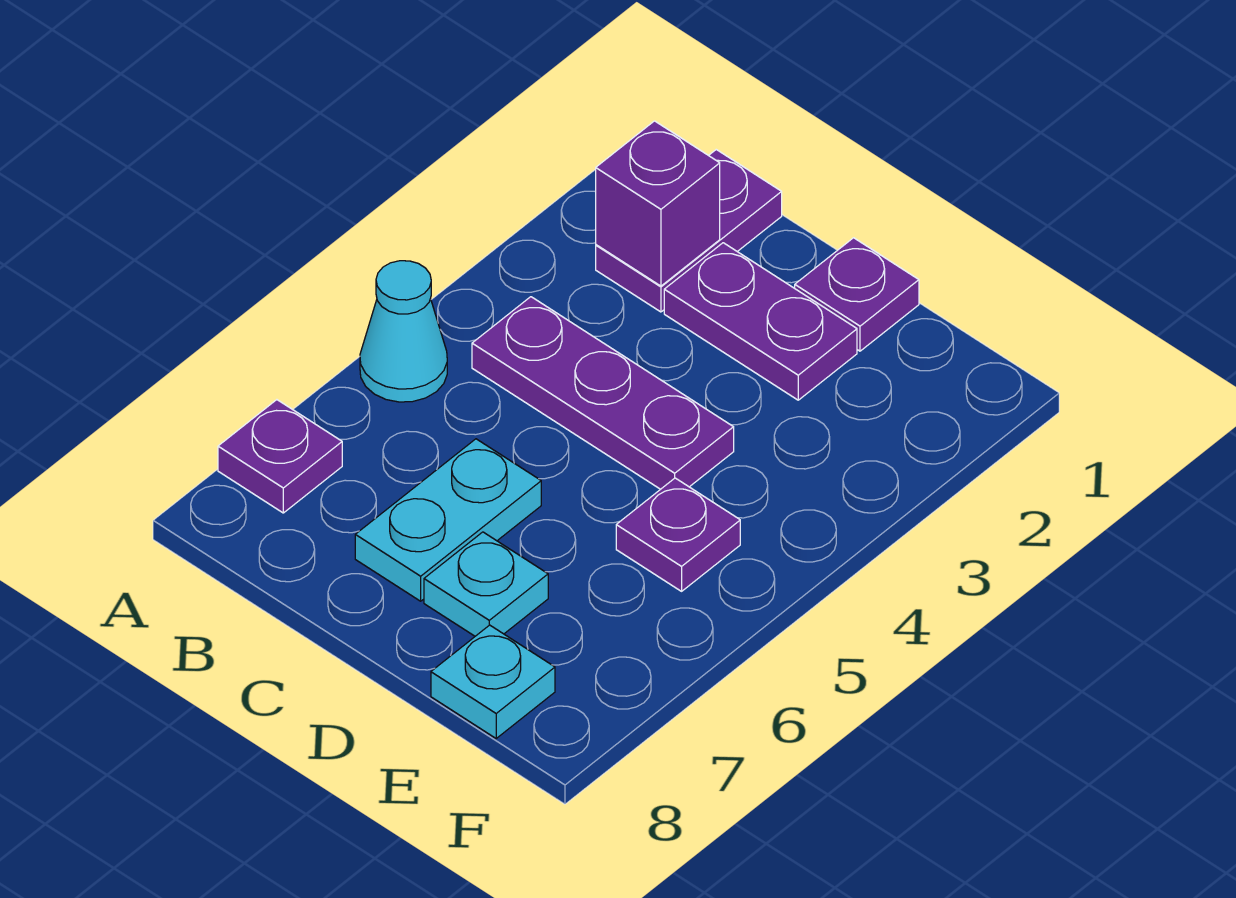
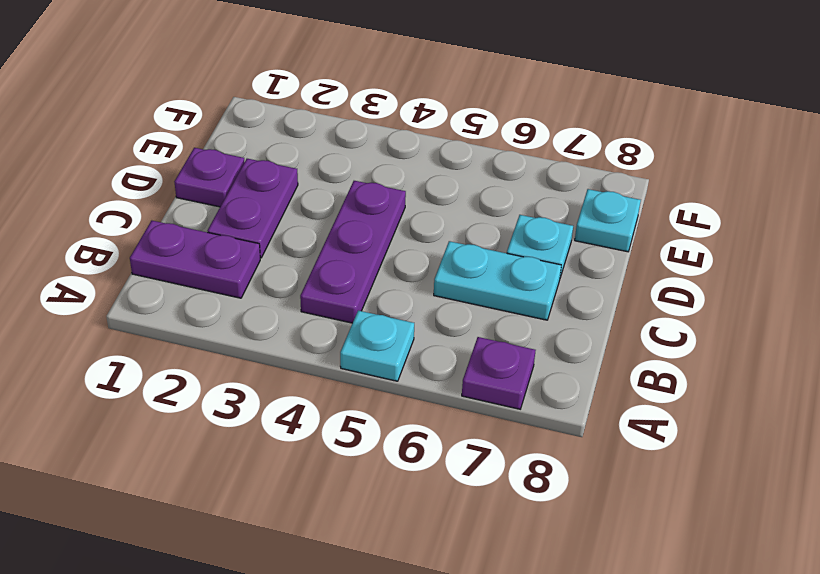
cyan cone A5 level 1 -> cyan plate A5 level 1
purple brick B2 level 2 -> none
purple plate E5 level 1 -> none

